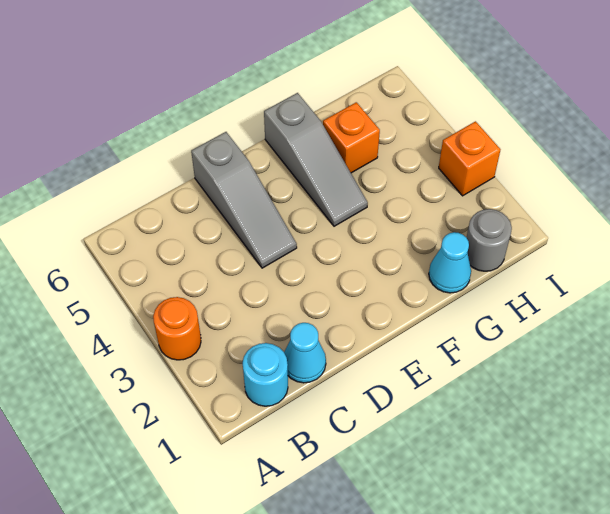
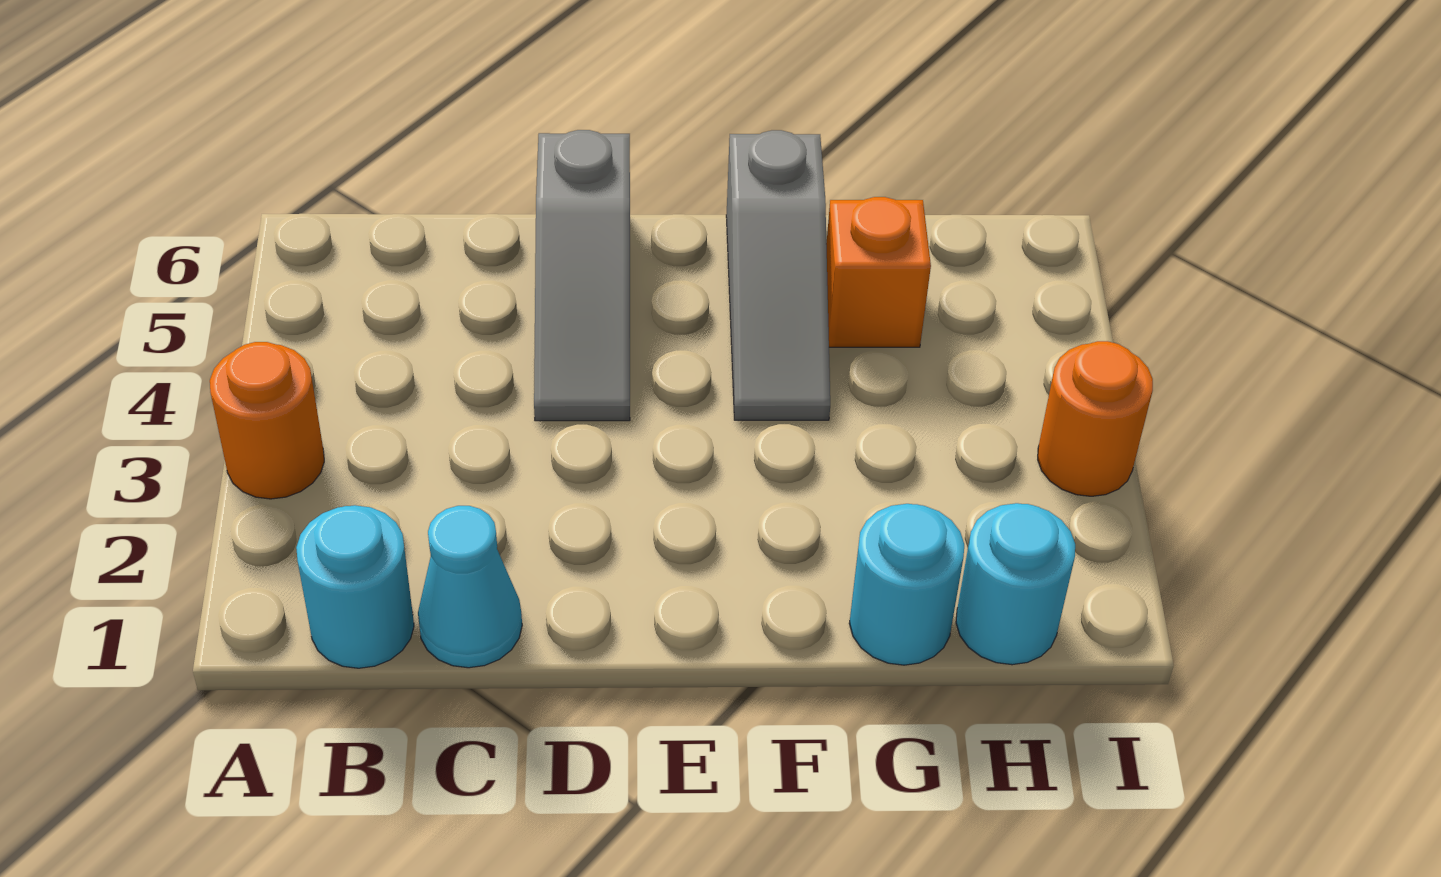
cyan cone G1 level 1 -> cyan round brick G1 level 1
grey round brick H1 level 1 -> cyan round brick H1 level 1
orange brick I3 level 1 -> orange round brick I3 level 1

